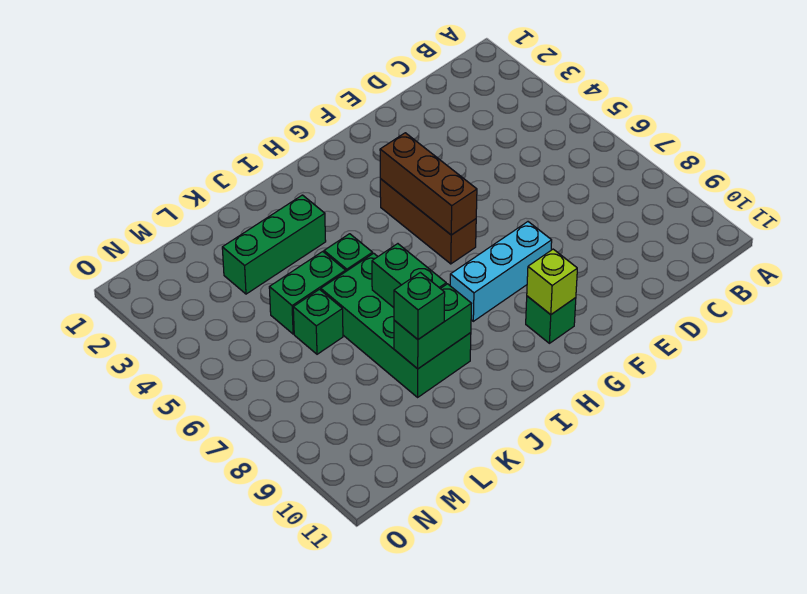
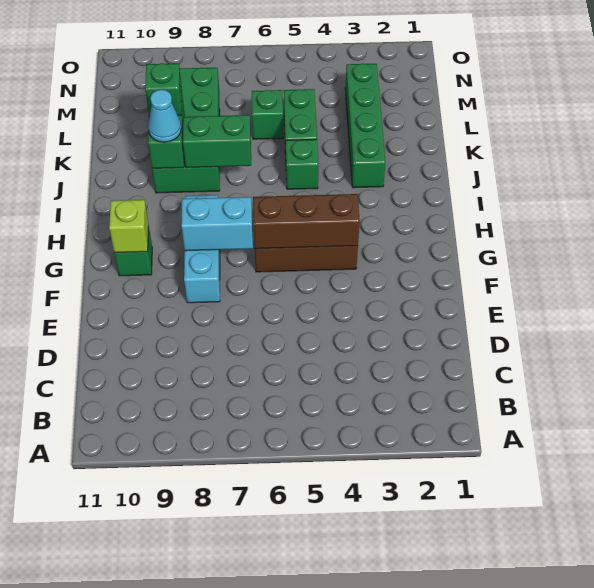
none -> cyan brick G7:G8 level 2
green brick J3:L3 level 1 -> green brick J3:M3 level 1
green brick J6:K9 level 1 -> green brick J8:M9 level 1
none -> cyan cone J9 level 3

